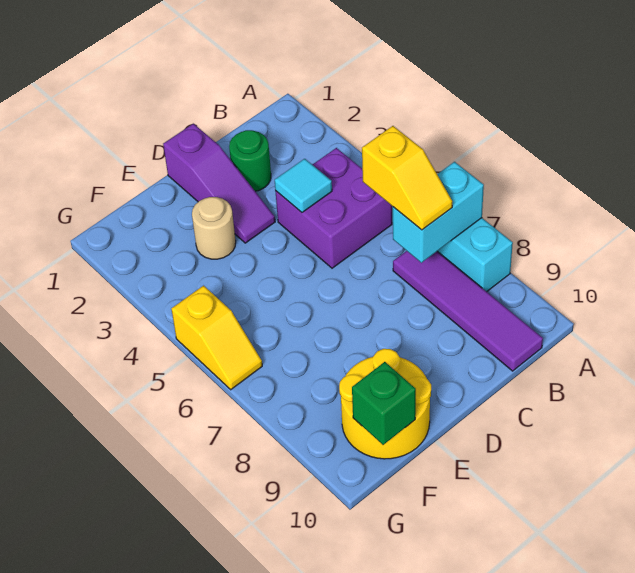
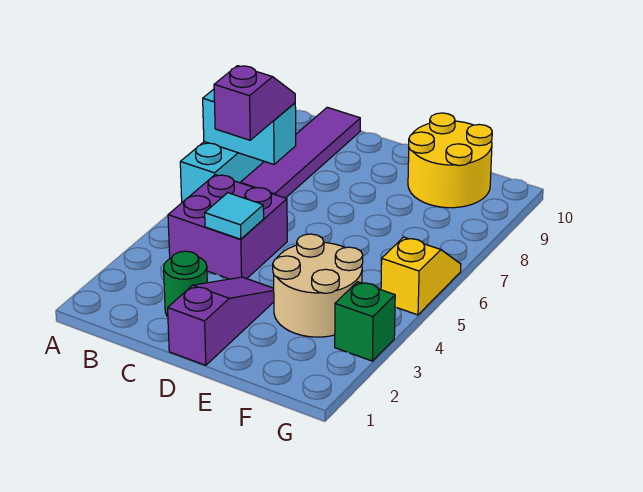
yellow slope B6:B7 level 3 top 6 -> purple slope B6:B7 level 3 top 6
tan round brick E3 level 1 -> tan round brick E3:F4 level 1
green brick F10 level 2 -> green brick G3 level 1

